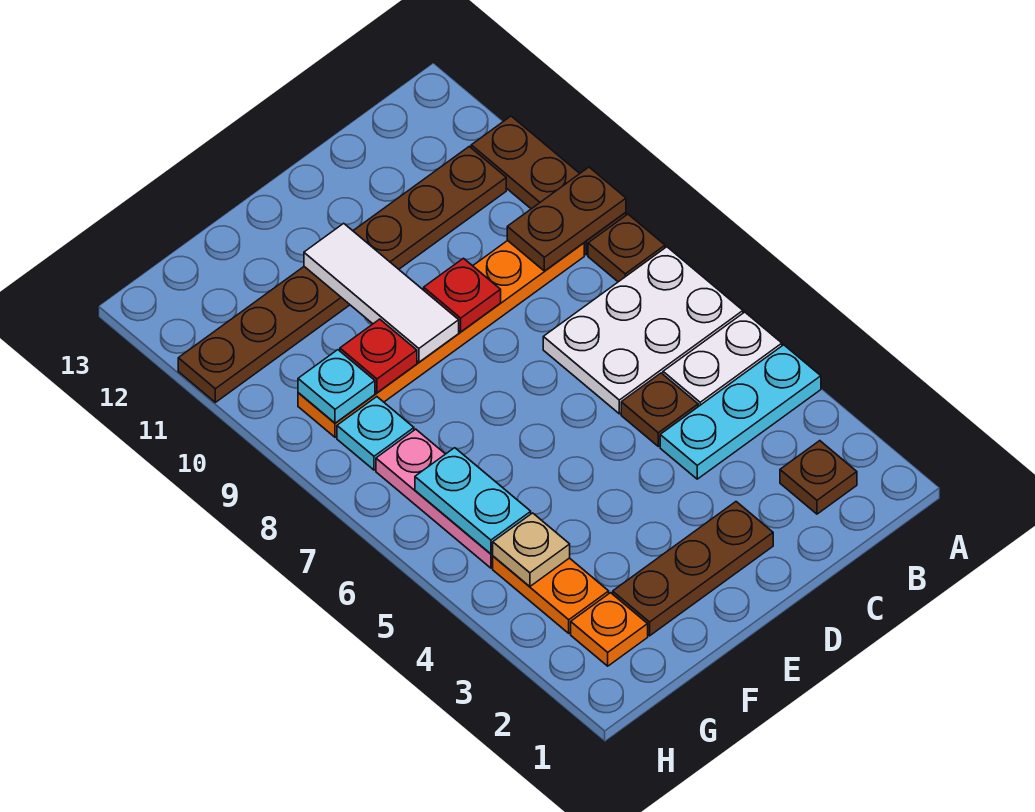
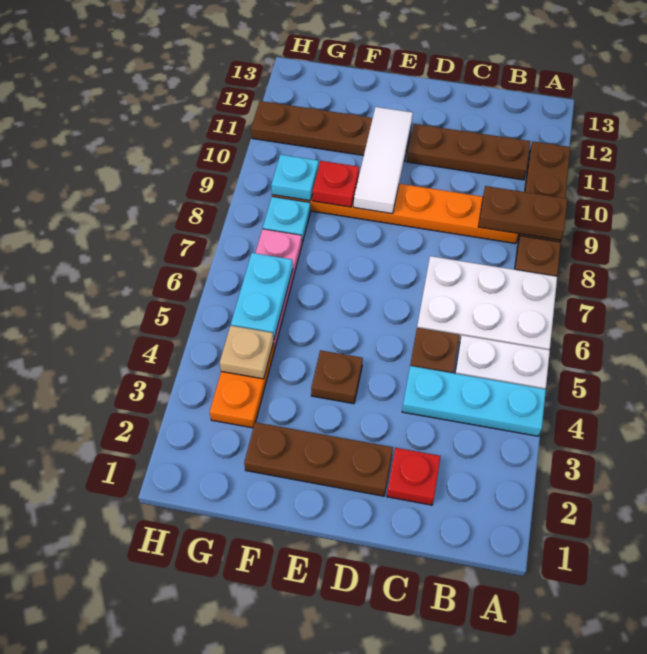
brown plate B2 level 1 -> brown plate E4 level 1
red plate D9 level 2 -> red plate C2 level 1
orange plate G2 level 1 -> none

